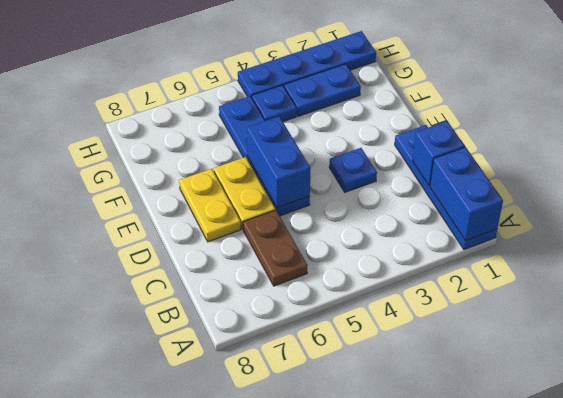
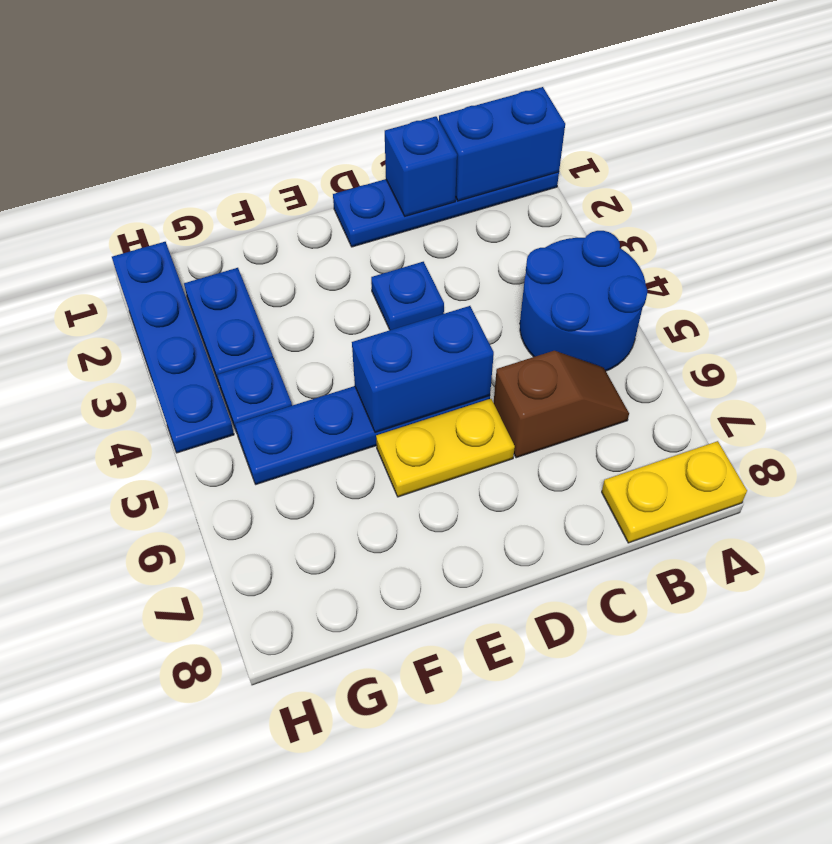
none -> blue round brick A4:B5 level 1
brown plate B6:C6 level 1 -> brown slope B6:C6 level 1 top C
yellow plate D7:E7 level 1 -> yellow plate A8:B8 level 1

